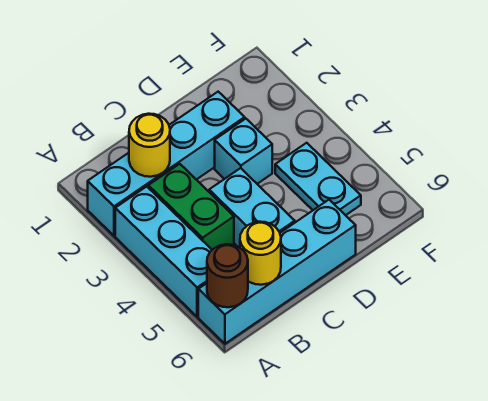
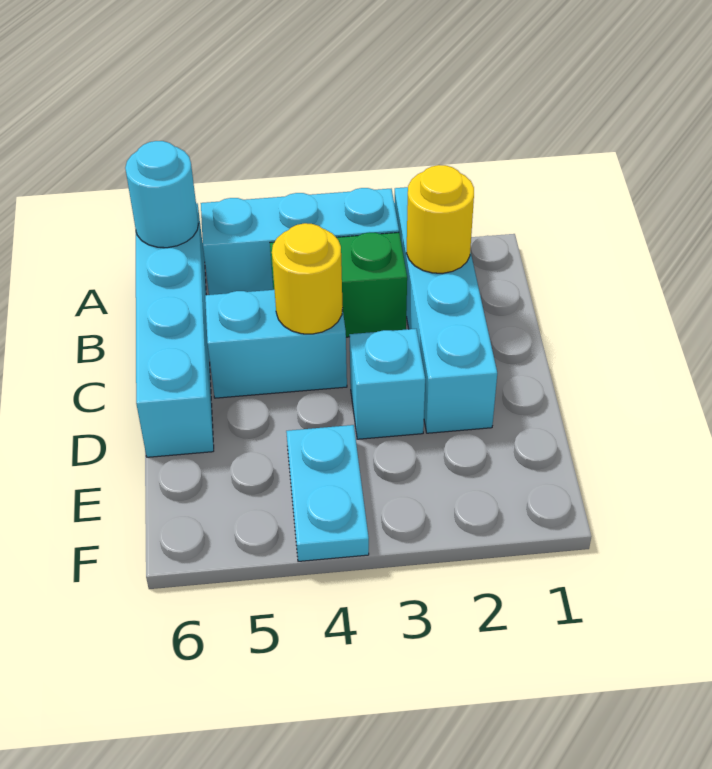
brown round brick A6 level 2 -> cyan round brick A6 level 2
yellow round brick B6 level 2 -> yellow round brick C4 level 2
cyan plate E4:E5 level 1 -> cyan plate E4:F4 level 1

